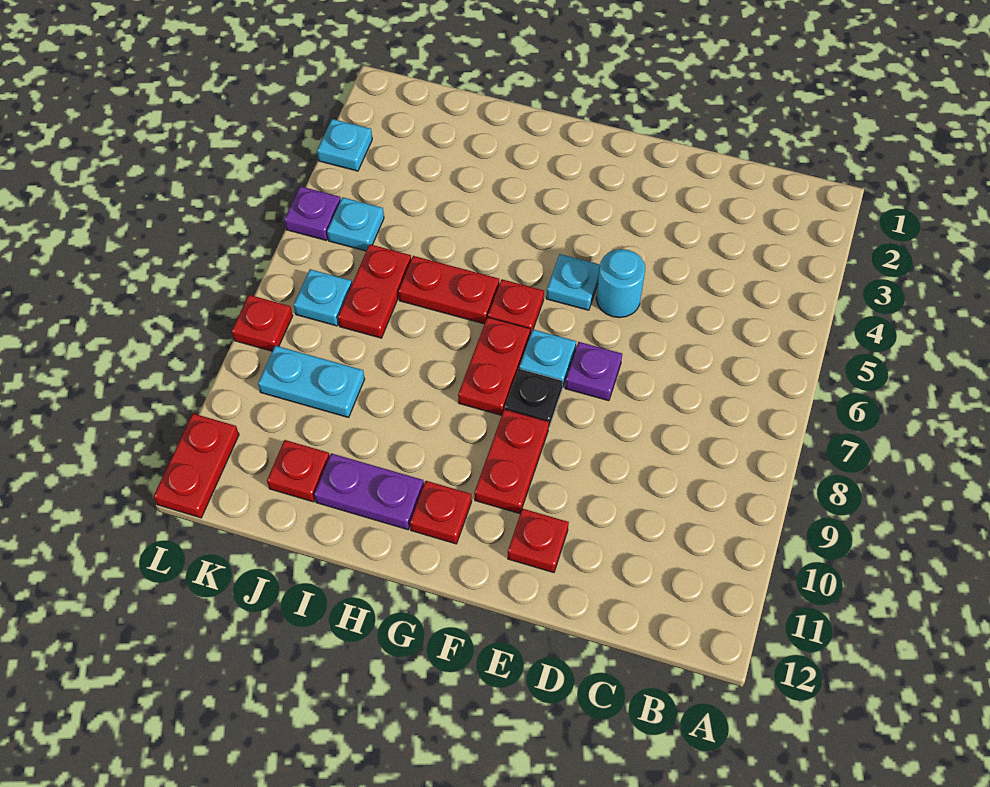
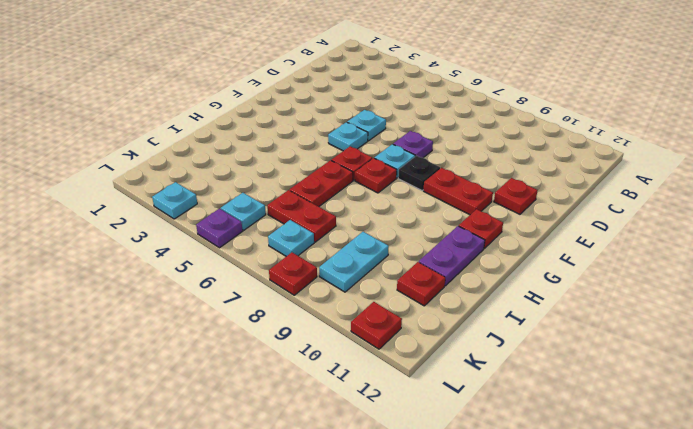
cyan round brick E5 level 1 -> cyan plate E5 level 1
red plate G7:G8 level 1 -> red plate G7 level 1
red plate L11:L12 level 1 -> red plate L11 level 1

